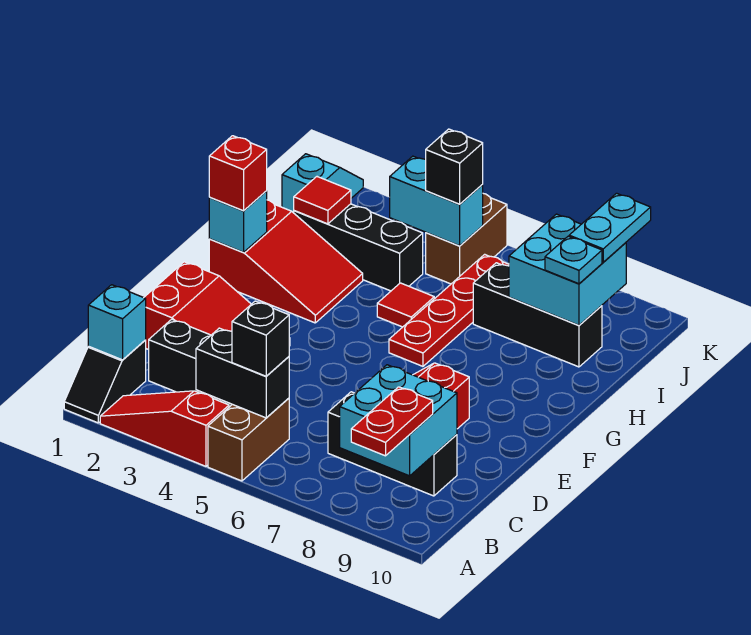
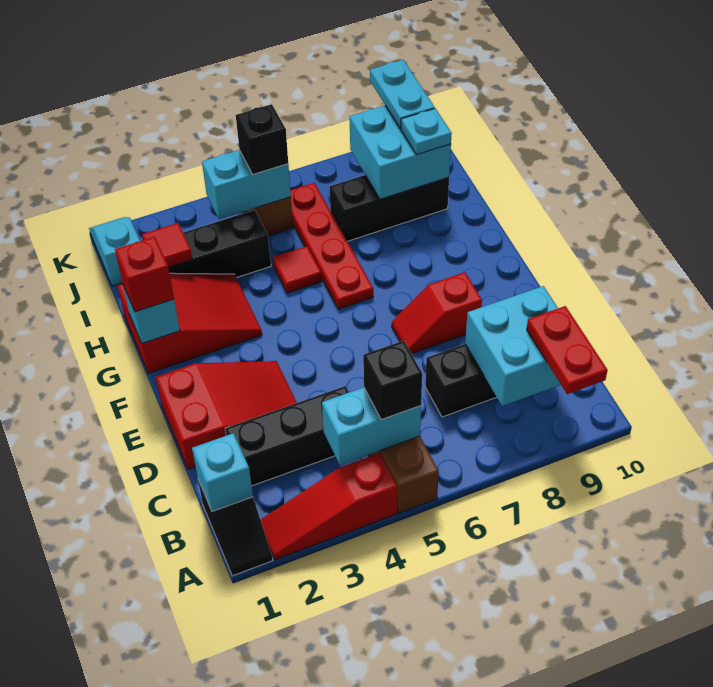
black brick B4:B5 level 2 -> cyan brick B4:B5 level 2

